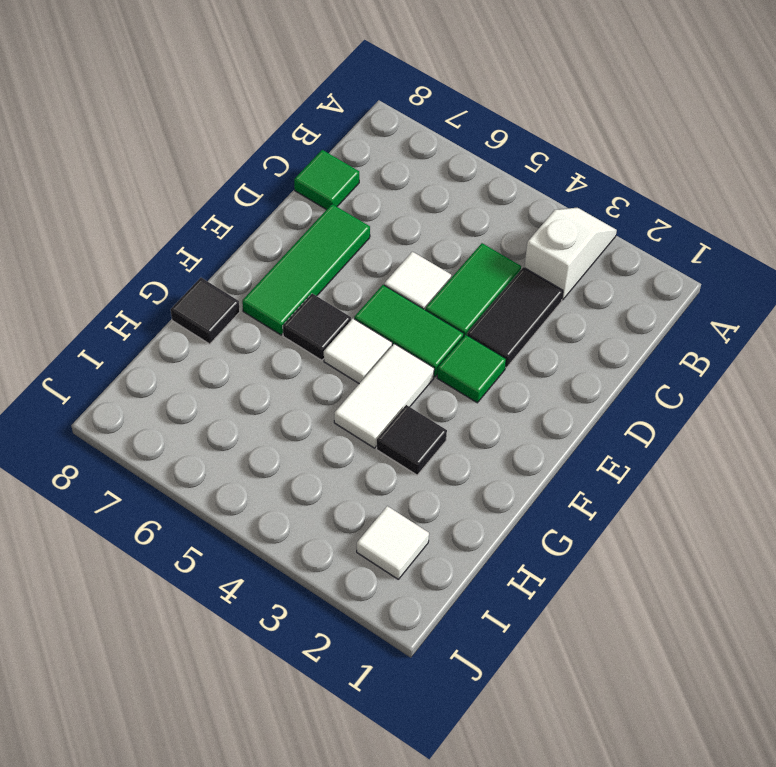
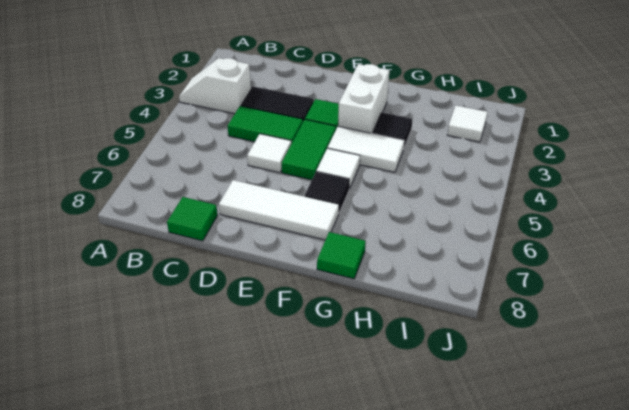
green tile D7:F7 level 1 -> white tile D7:F7 level 1
none -> white brick F2:F3 level 1
black tile G8 level 1 -> green tile G8 level 1

